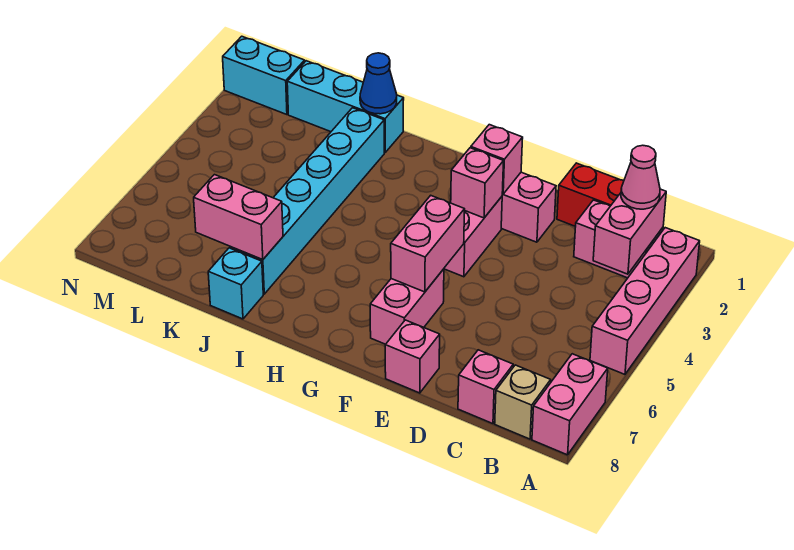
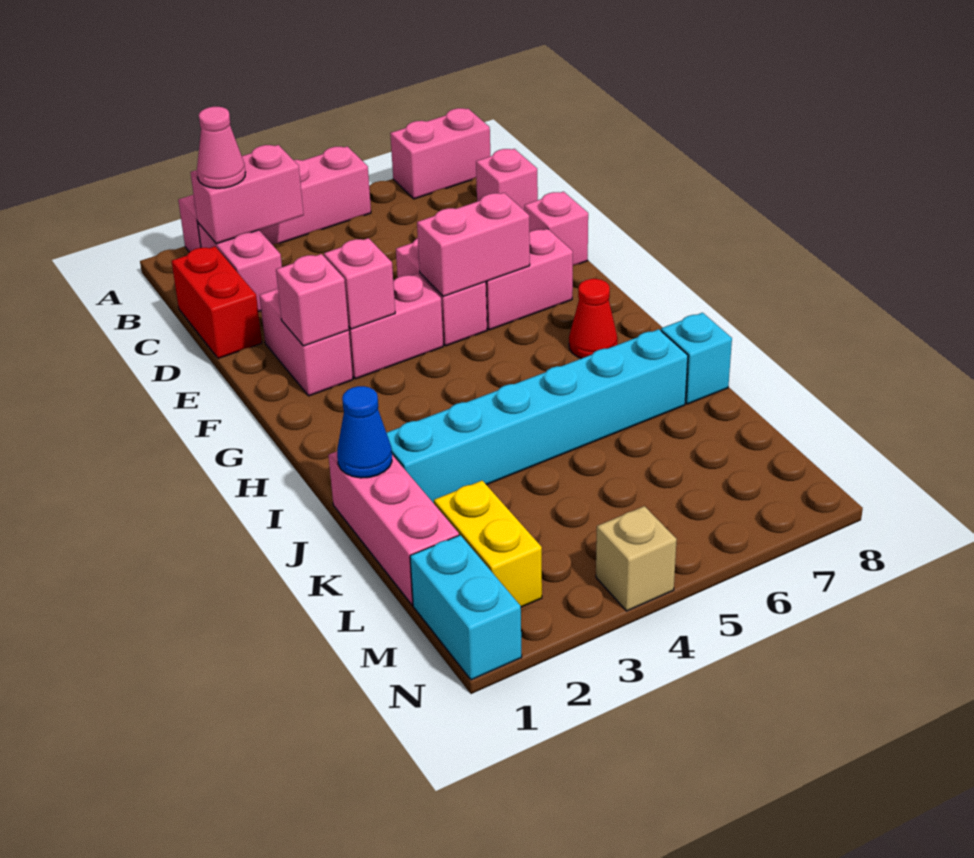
tan brick B8 level 1 -> tan brick N4 level 1
none -> red cone H7 level 1
cyan brick J1:L1 level 1 -> pink brick J1:L1 level 1
pink brick J7:K7 level 2 -> pink brick E5:F5 level 1
none -> yellow brick L2:M2 level 1

